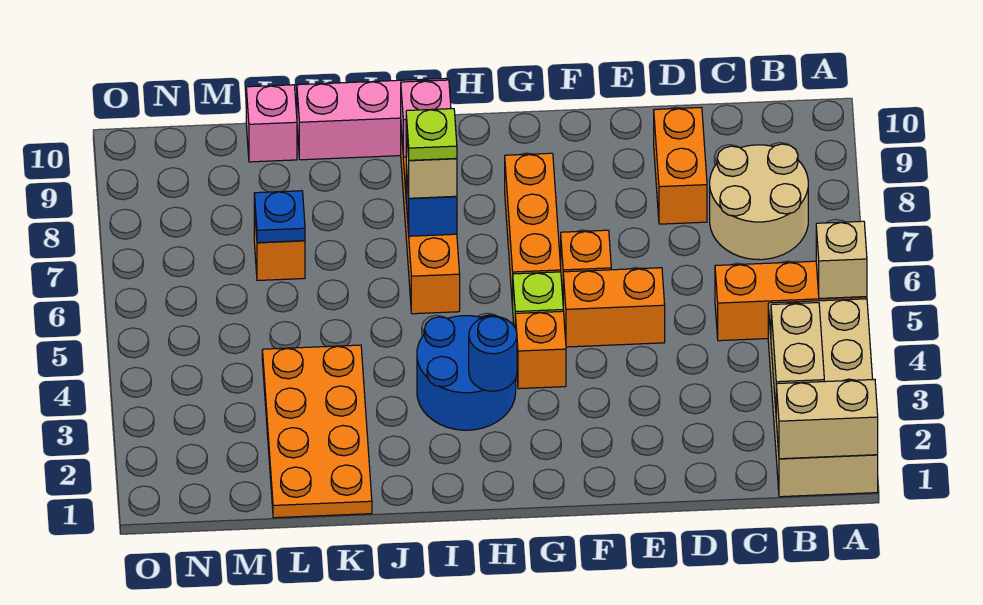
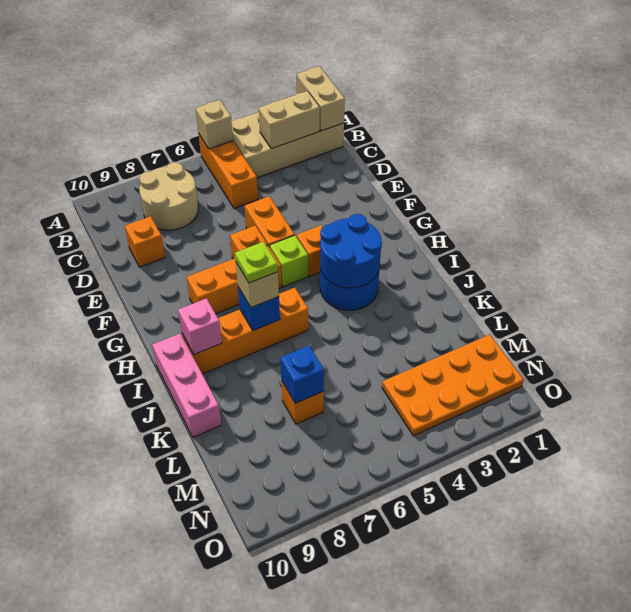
orange brick D8:D9 level 1 -> orange brick D9 level 1
blue round brick H3 level 2 -> blue round brick H3:I4 level 2
orange plate K1:L4 level 1 -> orange plate M1:N4 level 1
blue plate L7 level 2 -> blue brick L7 level 2
pink brick L10 level 1 -> none

